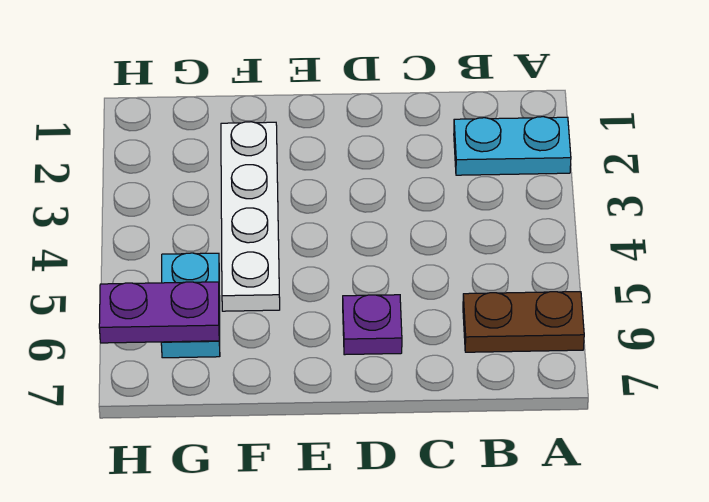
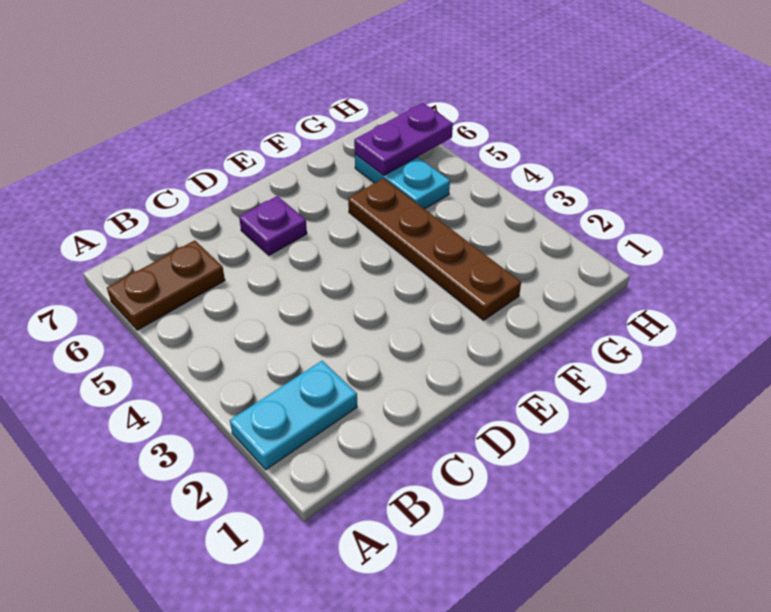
white plate F2:F5 level 1 -> brown plate F2:F5 level 1

